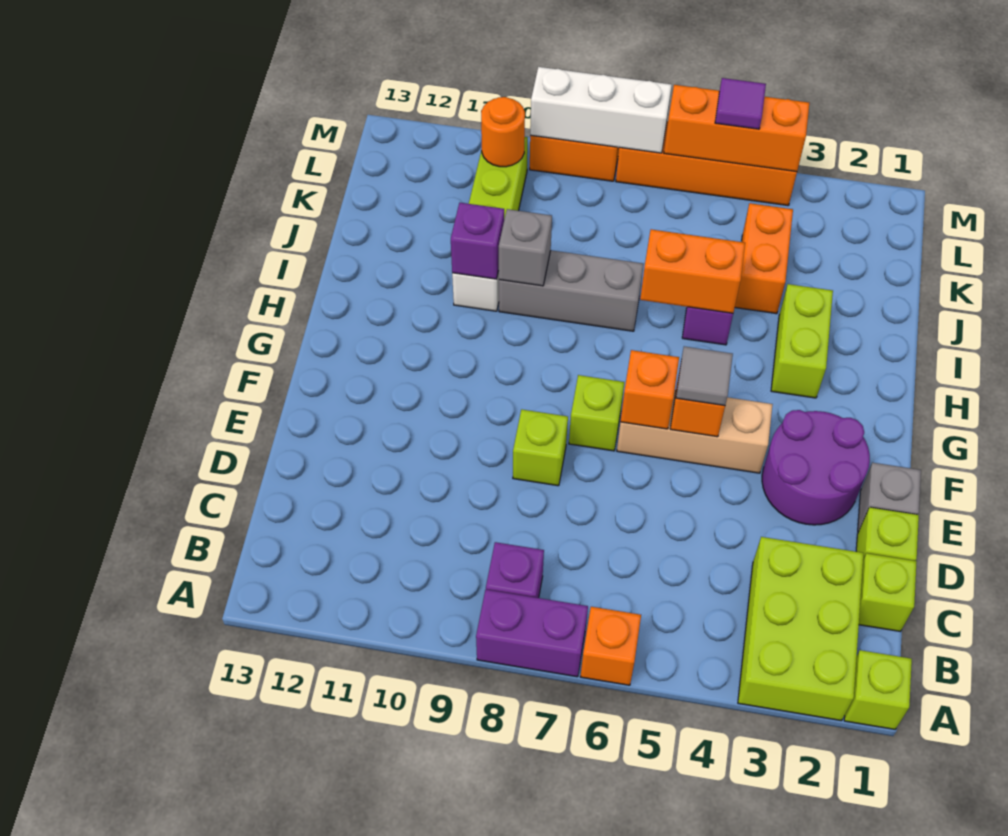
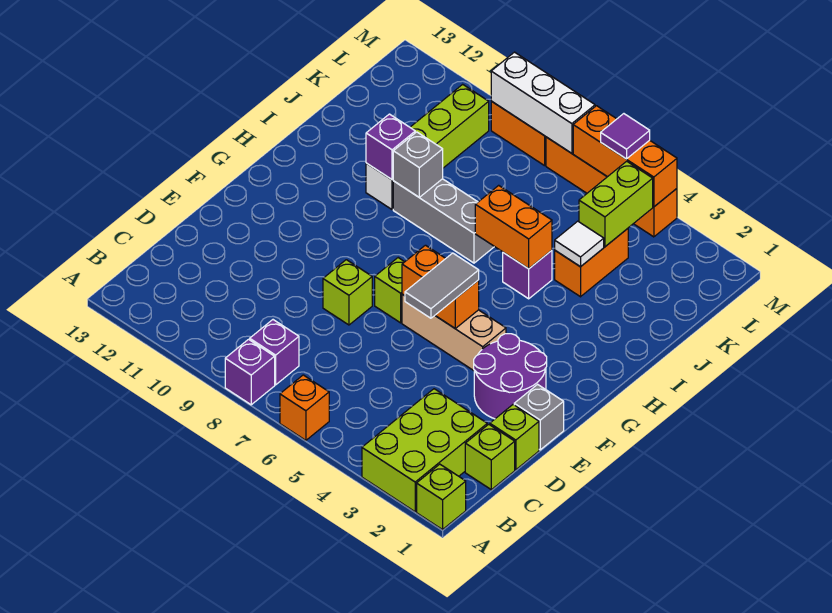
purple brick A7:A8 level 1 -> purple brick A8 level 1
grey tile F5 level 3 -> grey tile E5:F5 level 3
lime brick H3:I3 level 1 -> lime brick K4:L4 level 2
none -> white tile J4 level 2
orange round brick L10 level 2 -> none

